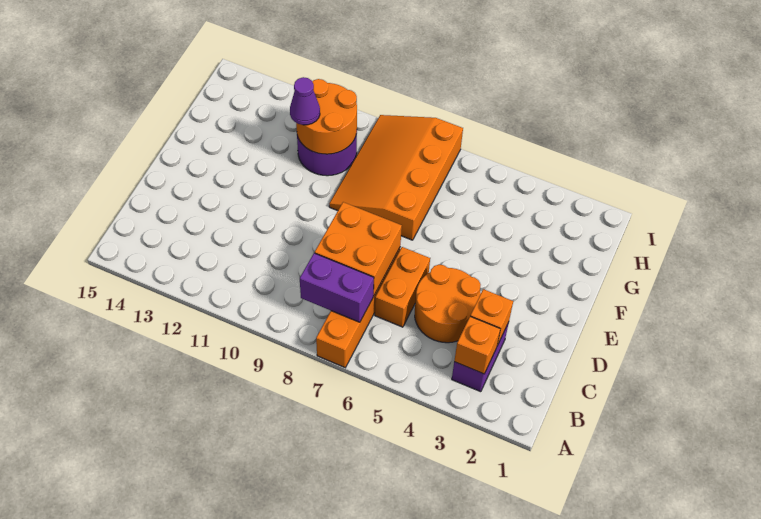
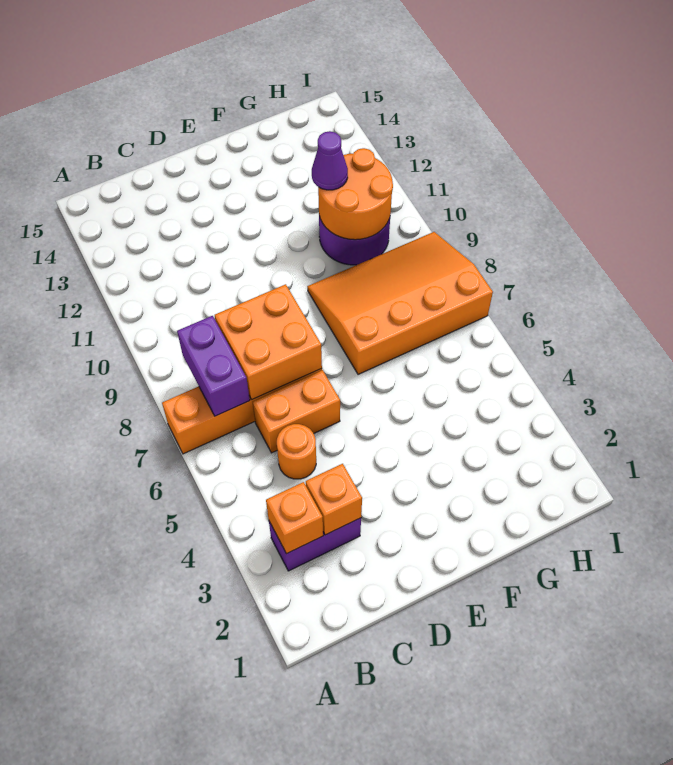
orange round brick C4:D5 level 1 -> orange round brick C5 level 1

